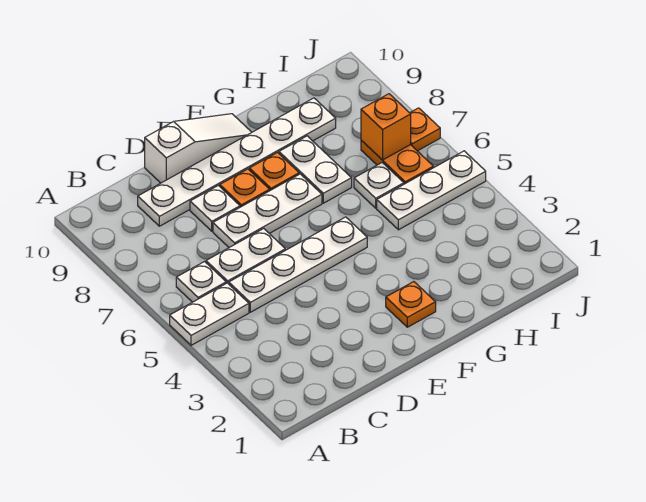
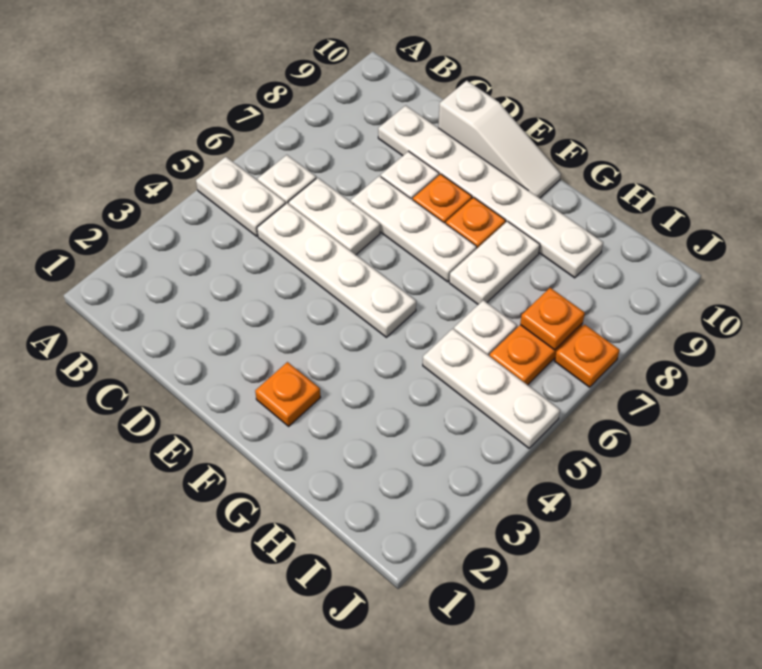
orange brick I7 level 2 -> orange plate I7 level 2

